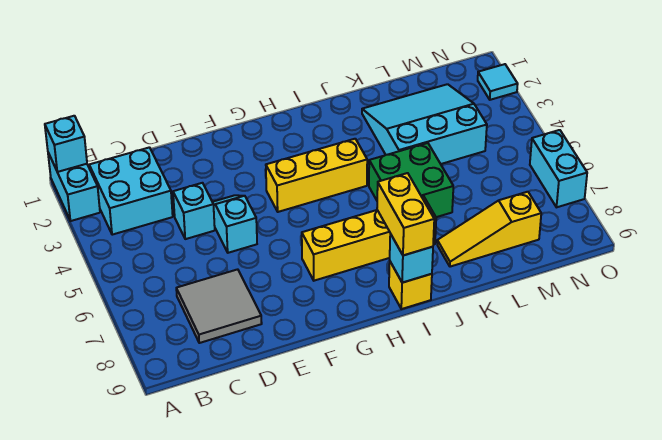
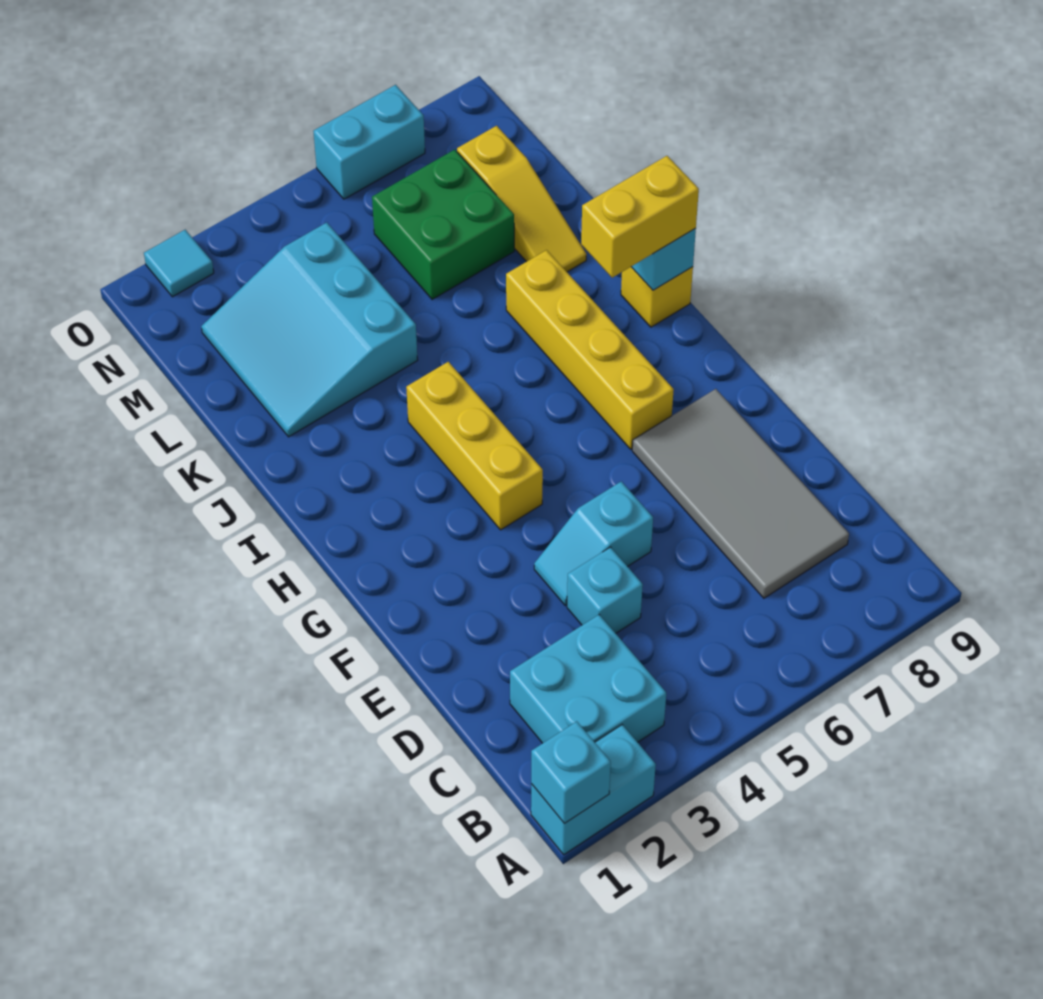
grey tile C7:D8 level 1 -> grey tile C7:F8 level 1
green brick J5:K6 level 1 -> green brick L6:M7 level 1

